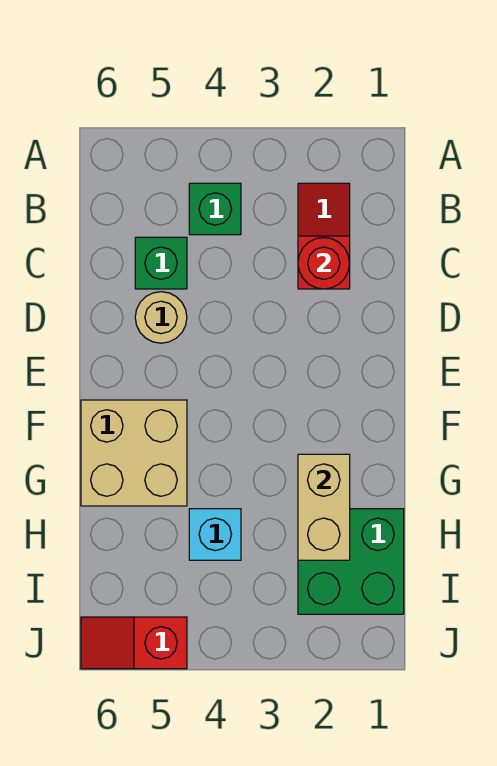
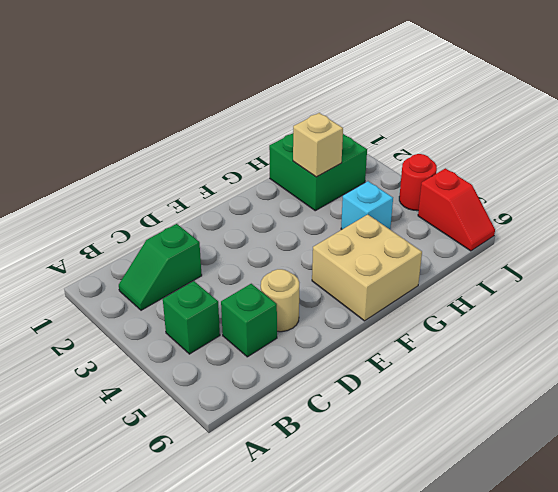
red slope B2:C2 level 1 top C -> green slope B2:C2 level 1 top C
red round brick C2 level 2 -> red round brick J4 level 1
tan brick G2:H2 level 2 -> tan brick H2 level 2

